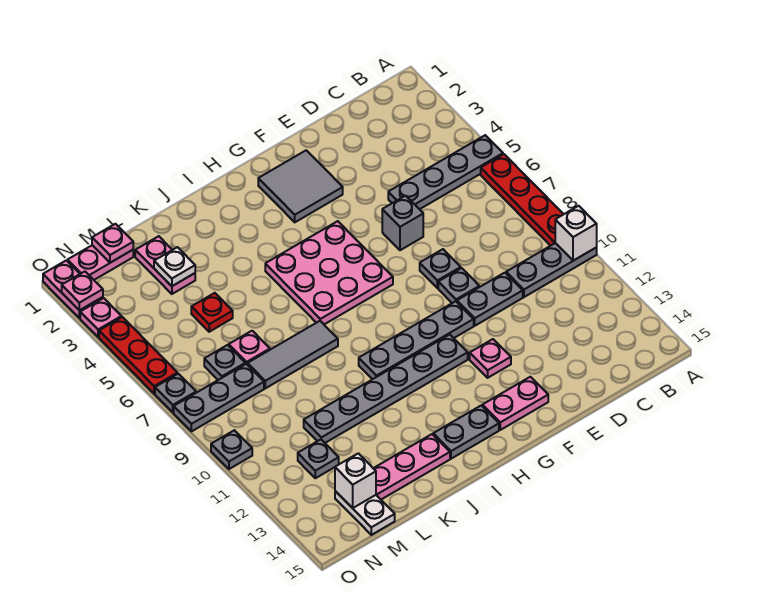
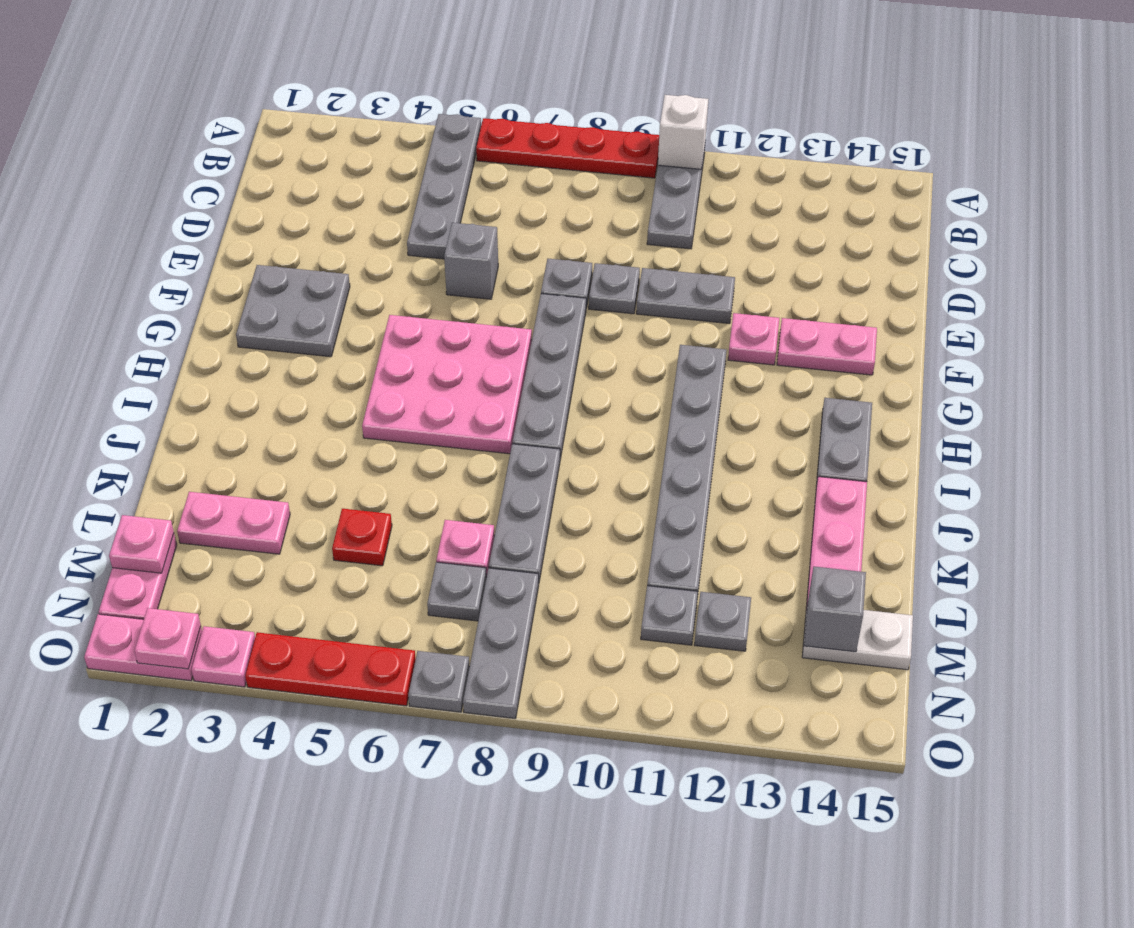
grey plate D10:E10 level 1 -> grey plate E10:E11 level 1
grey tile F2:G3 level 1 -> grey plate F2:G3 level 1
grey plate F10:I10 level 1 -> grey plate F8:I8 level 1
pink plate F14:G14 level 1 -> pink plate F13:F14 level 1
grey tile J8:L8 level 1 -> grey plate J8:L8 level 1
white plate L3 level 2 -> none
white brick M14 level 2 -> grey brick M14 level 2
grey plate O10 level 1 -> grey plate M11 level 1

